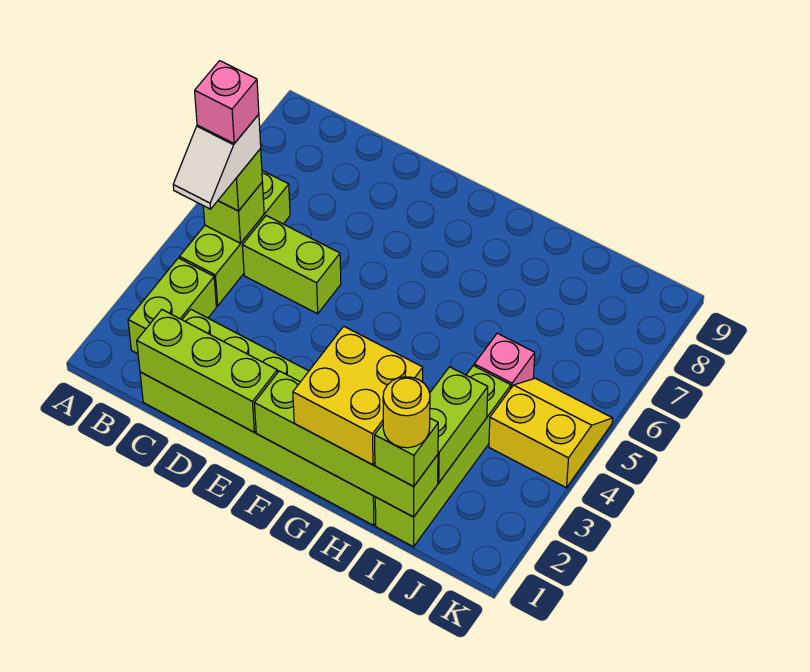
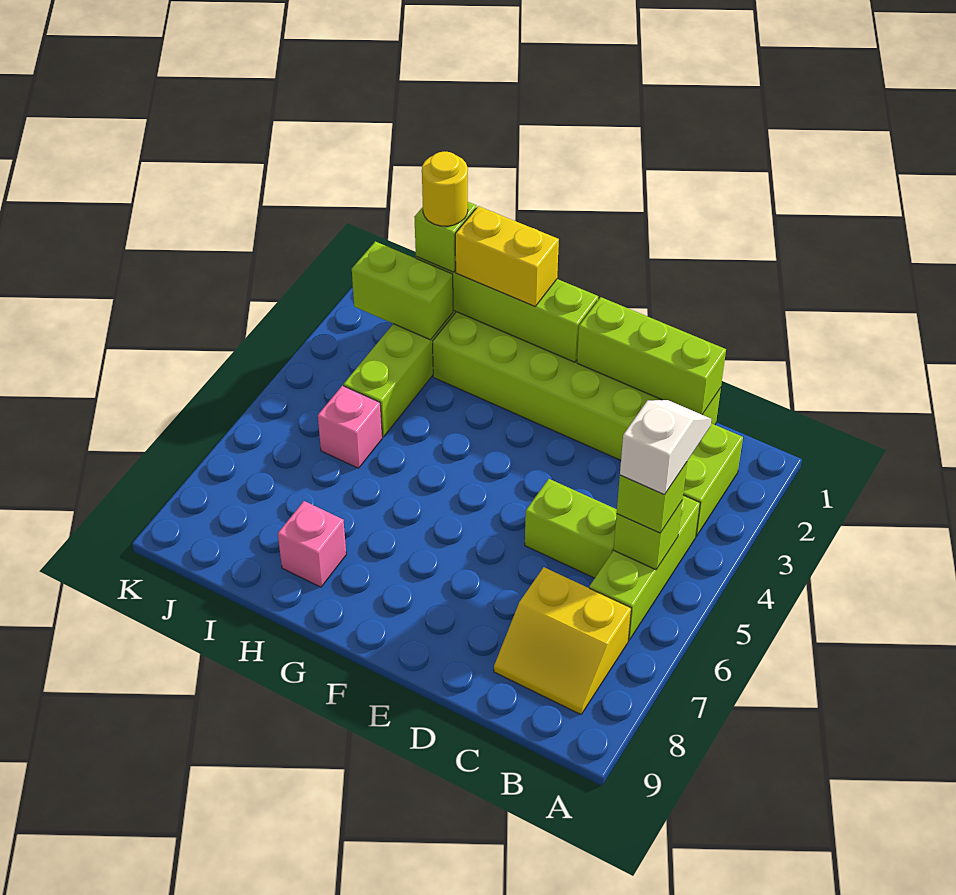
pink brick B5 level 5 -> pink brick H8 level 1
yellow brick G1:H2 level 3 -> yellow brick G1:H1 level 3
lime brick I2:I3 level 2 -> lime brick I2:J2 level 2
yellow slope J4:K5 level 1 top 4 -> yellow slope B7:C8 level 1 top 7

